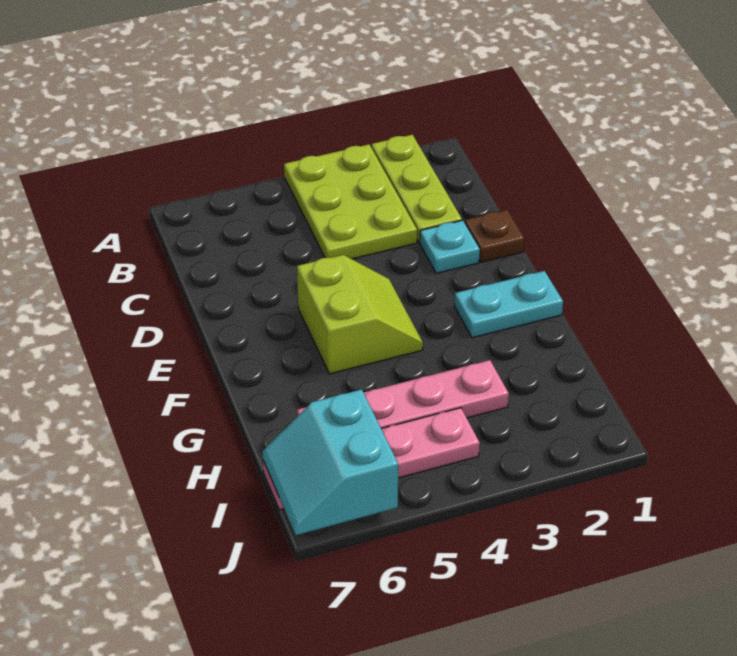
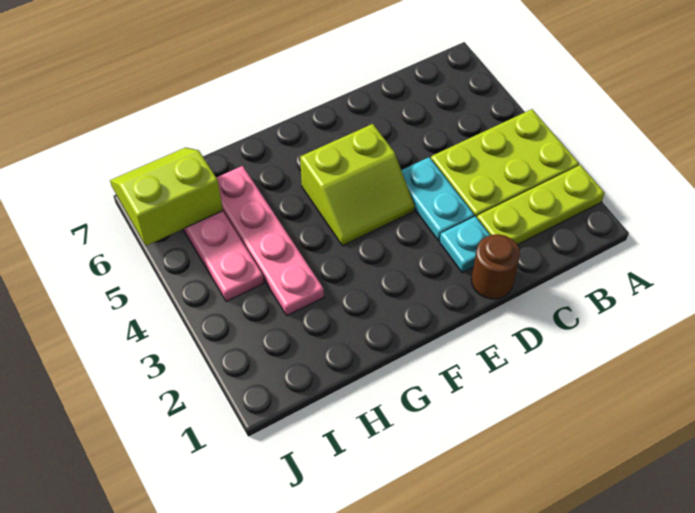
brown plate D1 level 1 -> brown round brick D1 level 1
cyan plate F1:F2 level 1 -> cyan plate D3:D4 level 1
cyan slope I6:J7 level 2 top 6 -> lime slope I6:J7 level 2 top 6

